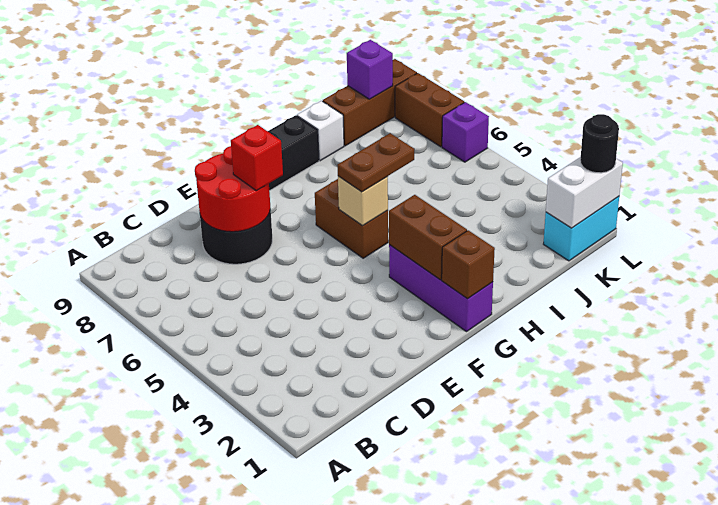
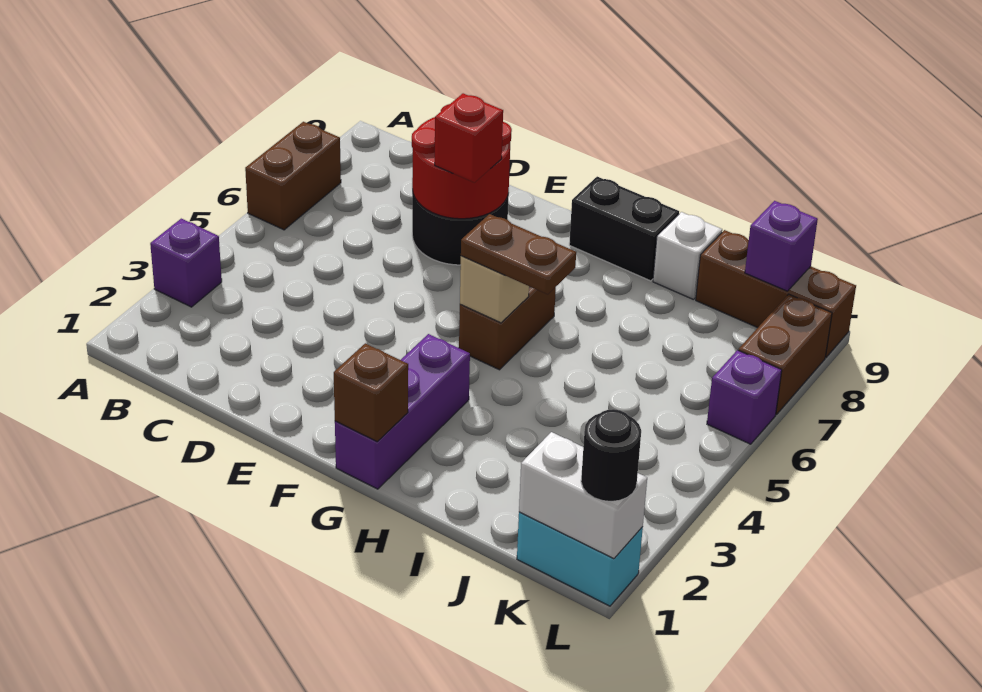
none -> purple brick A3 level 1
brown brick G2:G3 level 2 -> brown brick A6:A7 level 1

